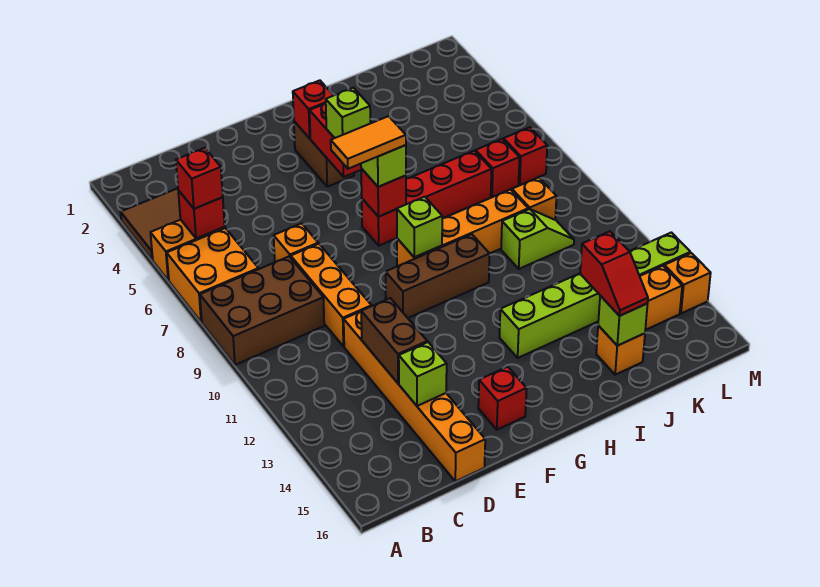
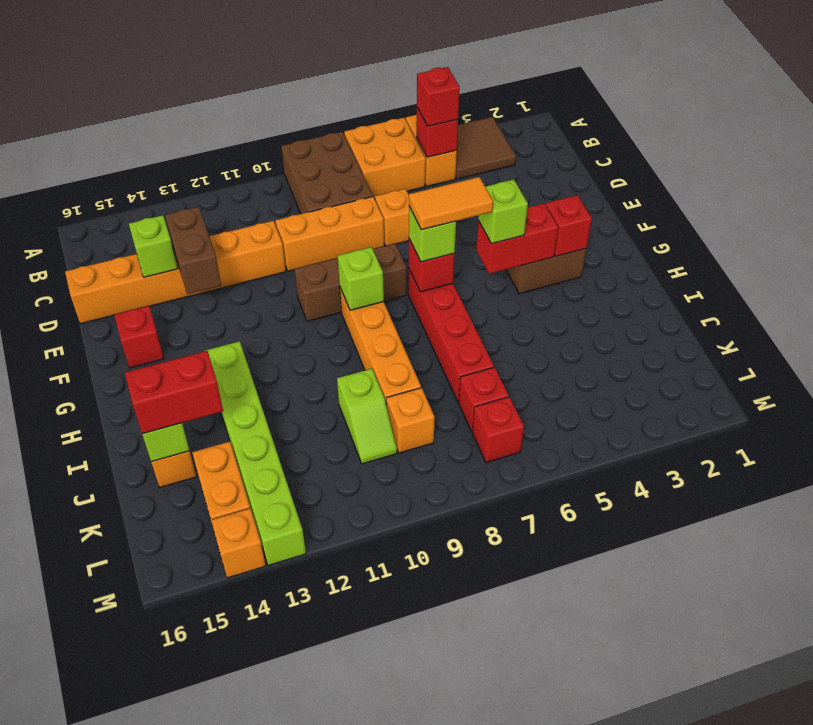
brown brick D12:D13 level 2 -> brown brick D13:E13 level 2
orange tile F7:G7 level 4 -> orange tile G6:G7 level 4
brown brick F10:H10 level 1 -> brown brick F8:F10 level 1
red slope J14:J15 level 3 top 14 -> red brick J14:J15 level 3

